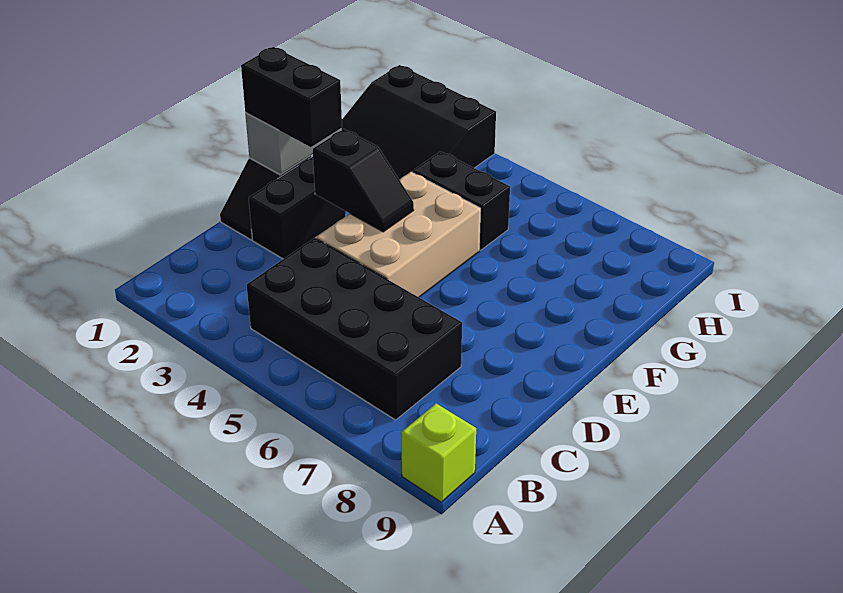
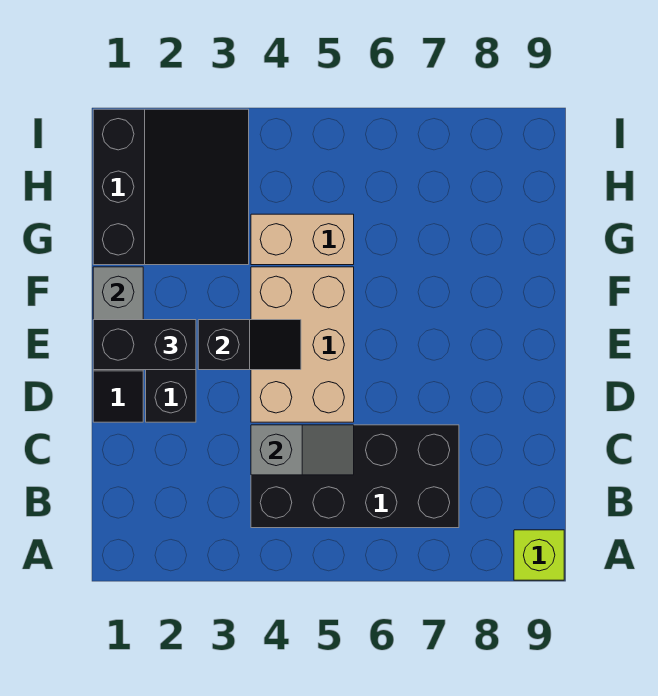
none -> grey slope C4:C5 level 2 top 4
black slope G1:I3 level 1 top I -> black slope G1:I3 level 1 top 1
black brick G4:G5 level 1 -> tan brick G4:G5 level 1

